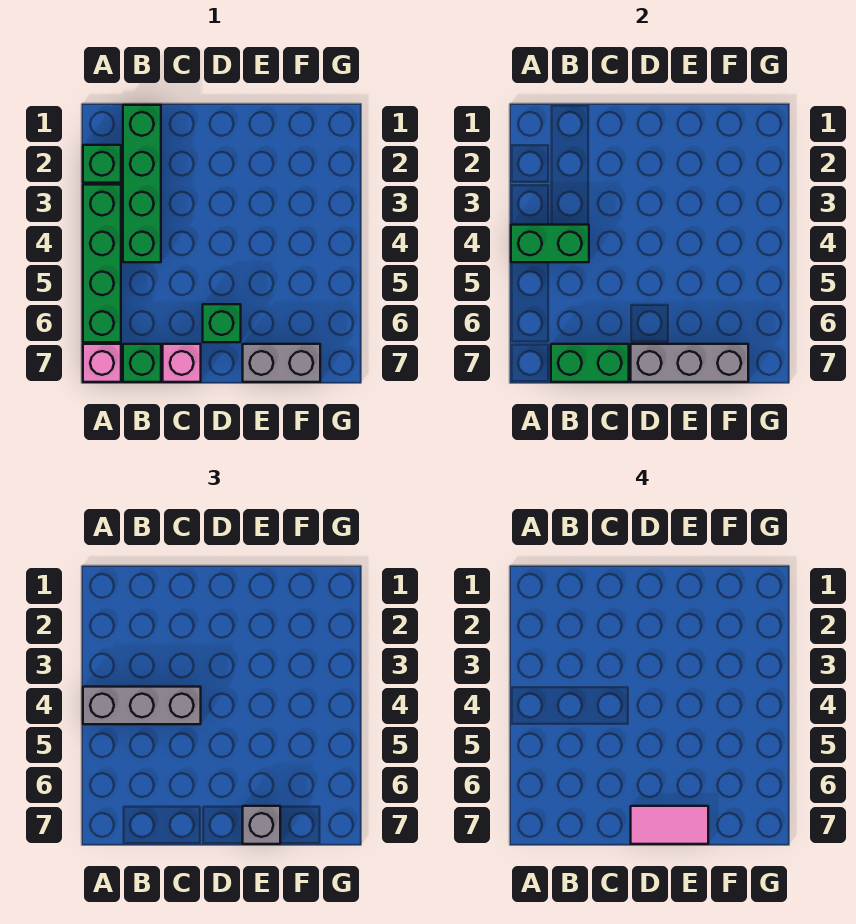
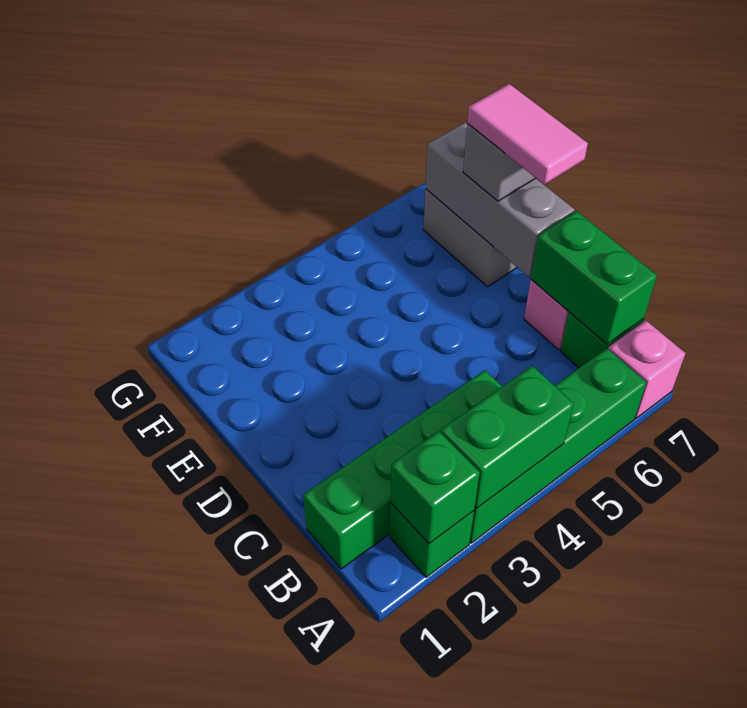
green brick A4:B4 level 2 -> green brick A3:A4 level 2
grey brick A4:C4 level 3 -> none
green brick D6 level 1 -> green brick A2 level 2

